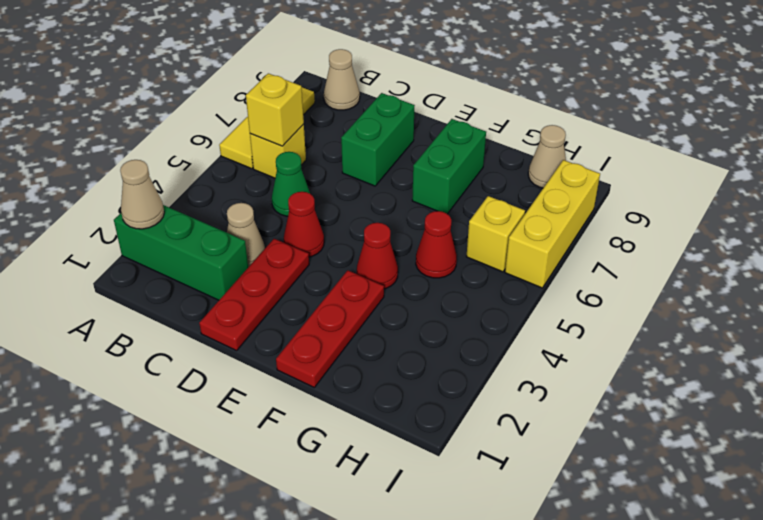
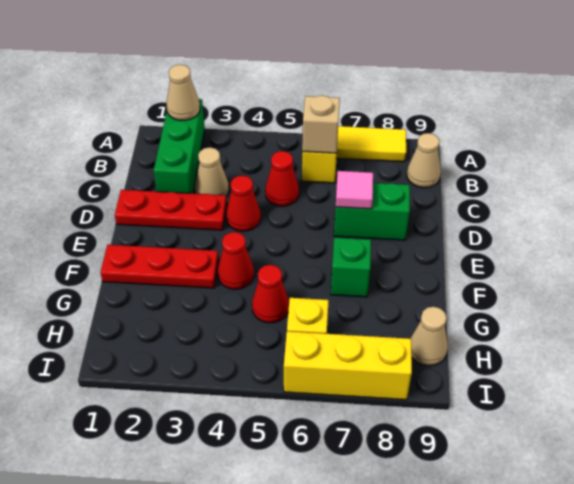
yellow brick B6 level 2 -> tan brick B6 level 2
green cone C5 level 1 -> red cone C5 level 1
none -> pink tile D7 level 2
green brick F7:F8 level 1 -> green brick F7 level 1

